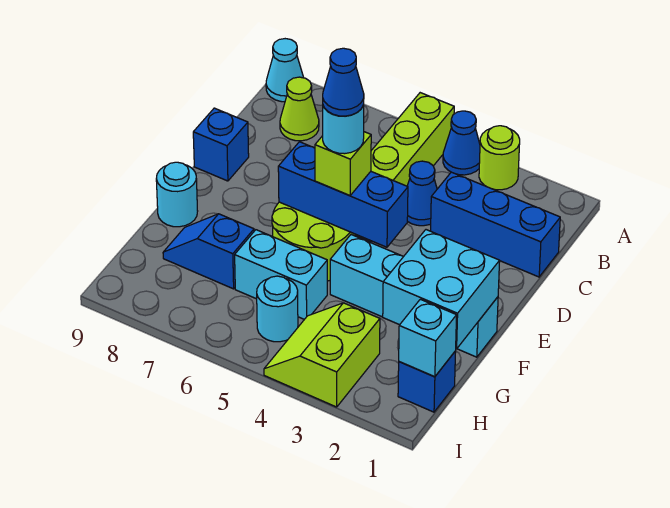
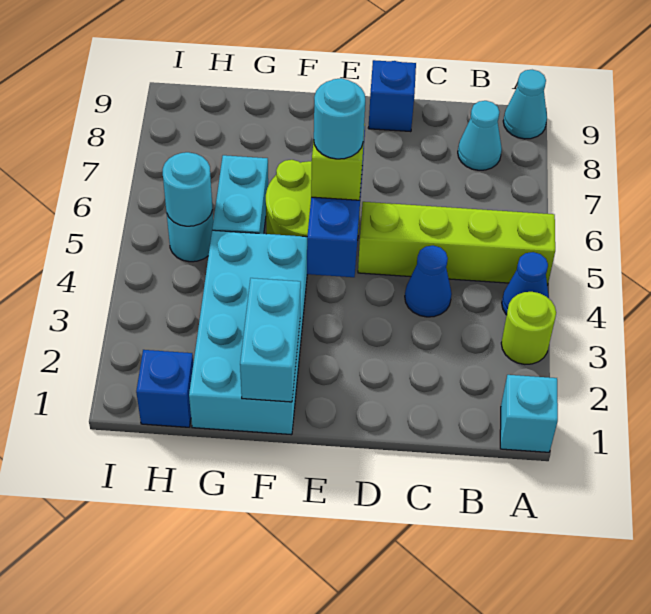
lime cone B8 level 1 -> cyan cone B8 level 1
blue brick C1:C3 level 1 -> none
blue cone E5 level 5 -> none
cyan brick F1:F4 level 1 -> cyan brick F1:G4 level 1
cyan brick F1:G2 level 2 -> cyan brick F1:F2 level 2
cyan round brick F9 level 1 -> cyan round brick H5 level 2
blue slope G7:G8 level 1 top 7 -> none
cyan brick H1 level 2 -> cyan brick A1 level 1
lime slope H3:I4 level 1 top 3 -> none

